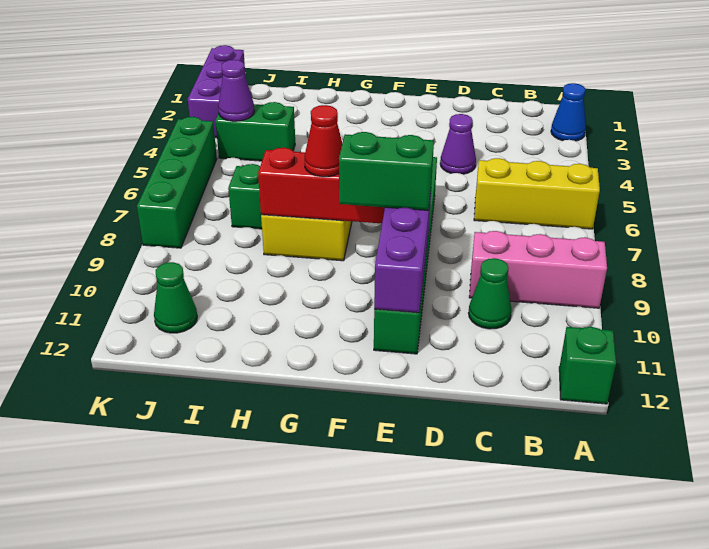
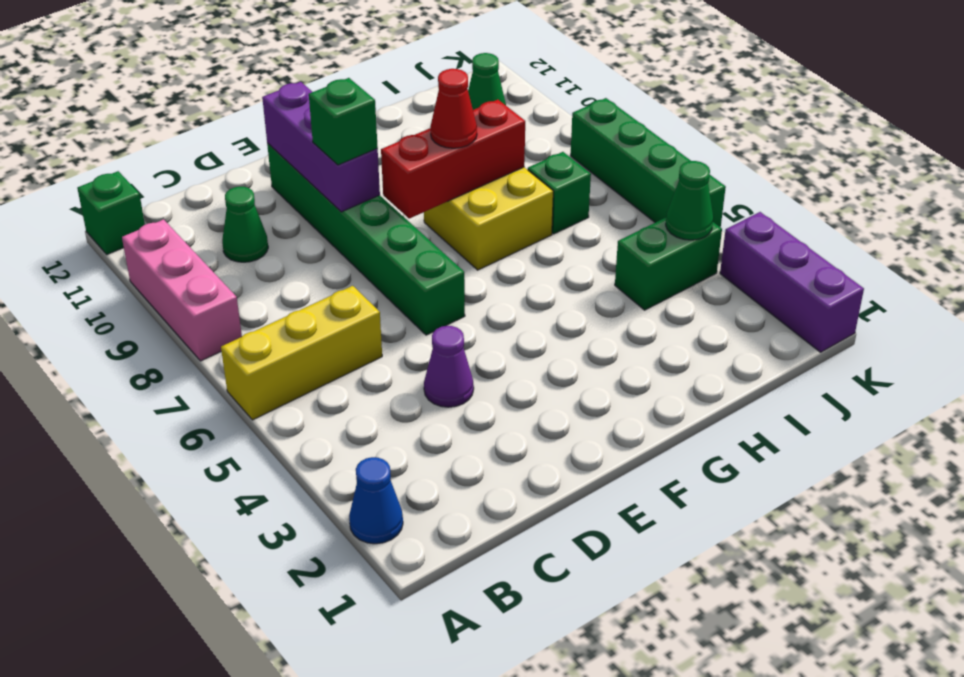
pink brick A9:C9 level 1 -> pink brick A8:A10 level 1
green brick E9:F9 level 3 -> green brick E9 level 3
purple cone J4 level 2 -> green cone J4 level 2

